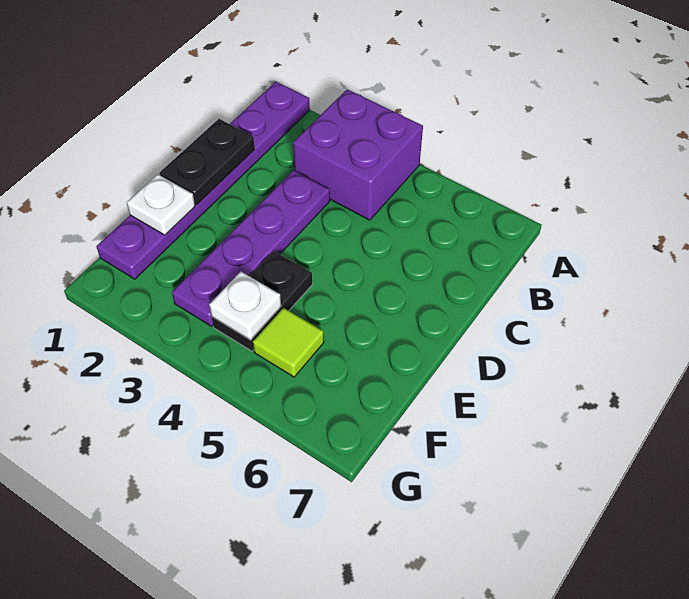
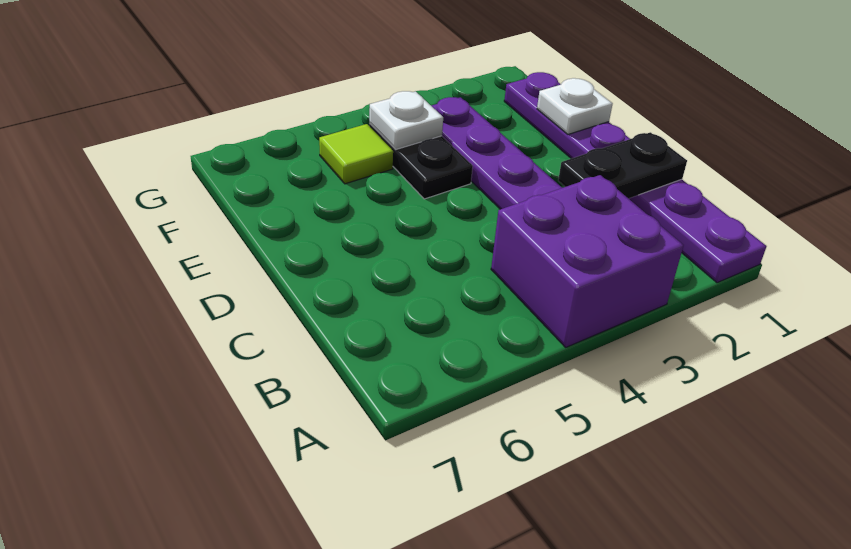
black plate C1:D1 level 2 -> black plate C1:C2 level 2

